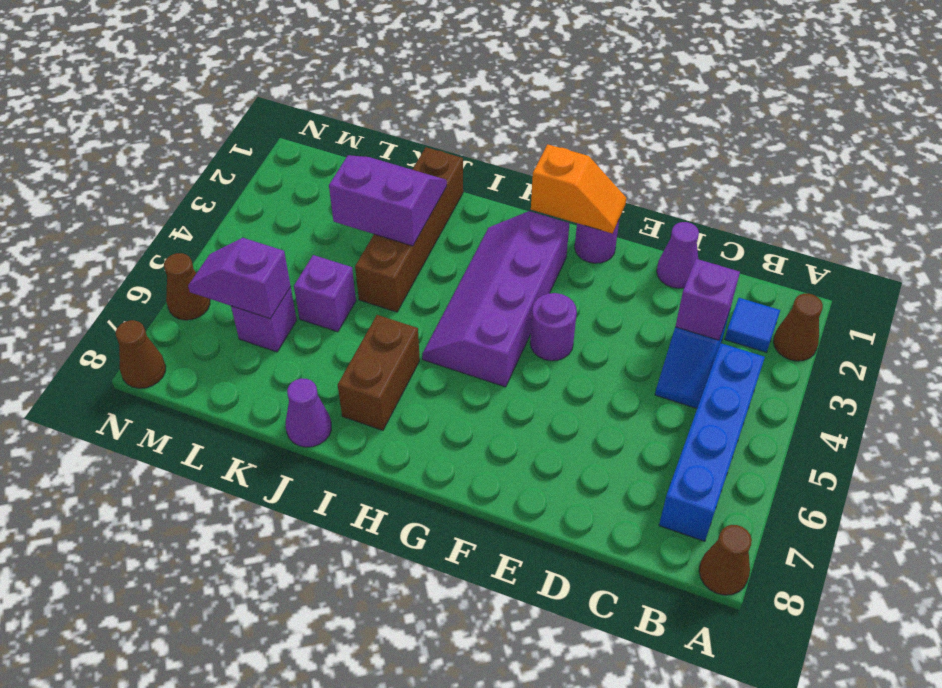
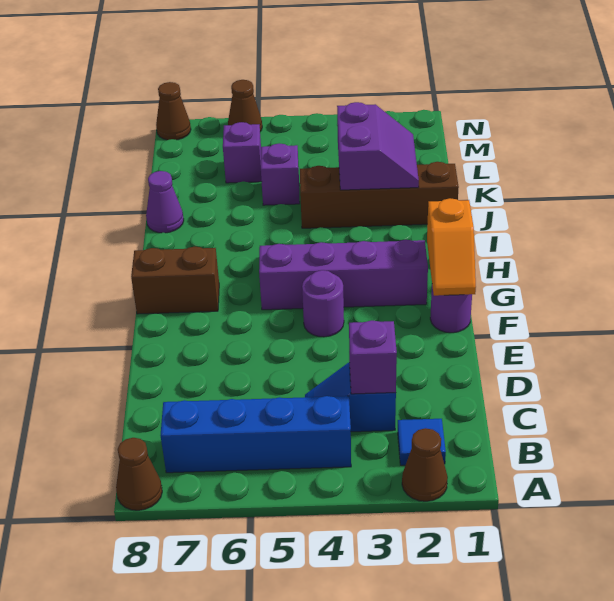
purple cone D1 level 1 -> none
brown brick I6:I7 level 1 -> brown brick G7:G8 level 1
purple slope L6:M6 level 2 top L -> none

